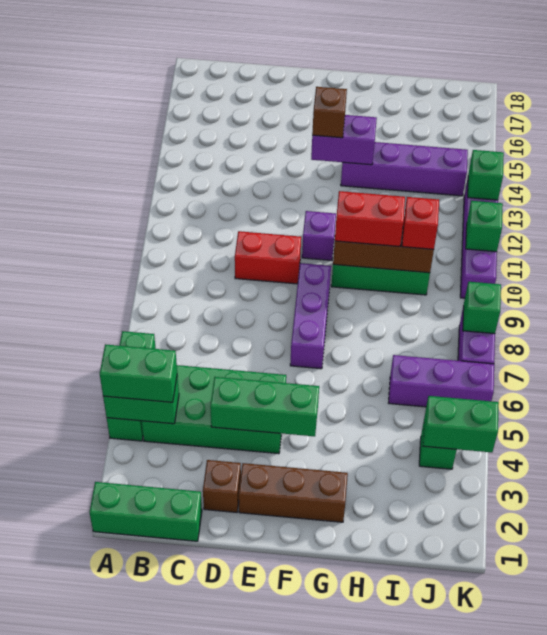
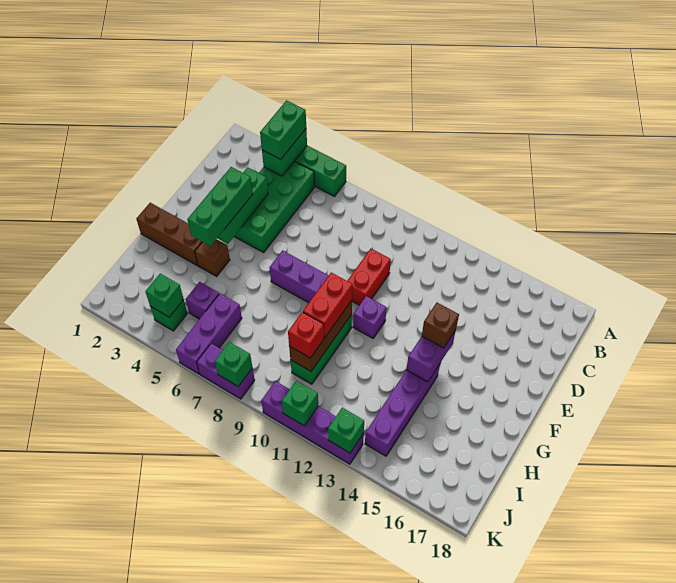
green brick A1:C1 level 1 -> green brick E4:G4 level 3
brown brick D2 level 1 -> brown brick G4 level 1
brown brick E2:G2 level 1 -> brown brick G1:G3 level 1
none -> purple brick I5 level 1
green brick J4:K4 level 2 -> green brick J4 level 2

